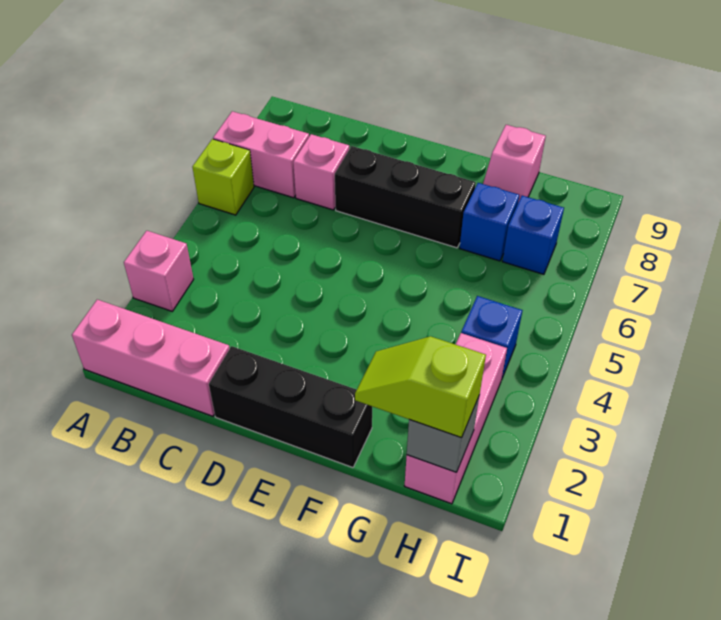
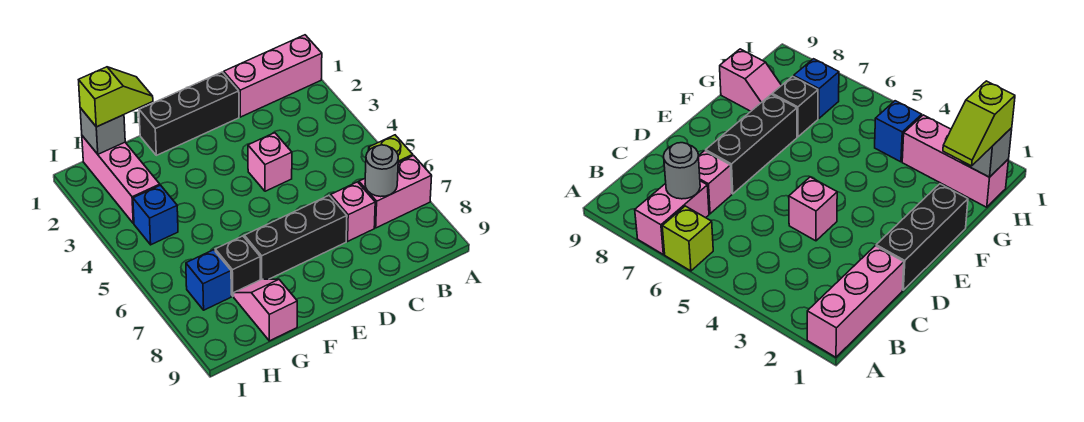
pink brick A3 level 1 -> pink brick D4 level 1
none -> grey round brick B7 level 2
blue brick G7 level 1 -> black brick G7 level 1

